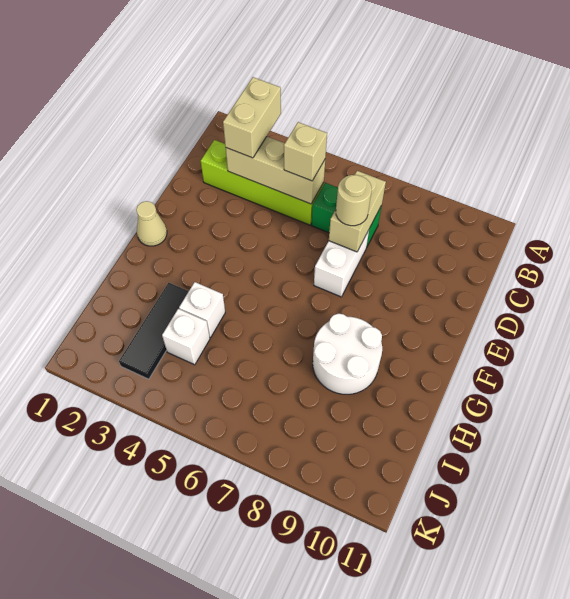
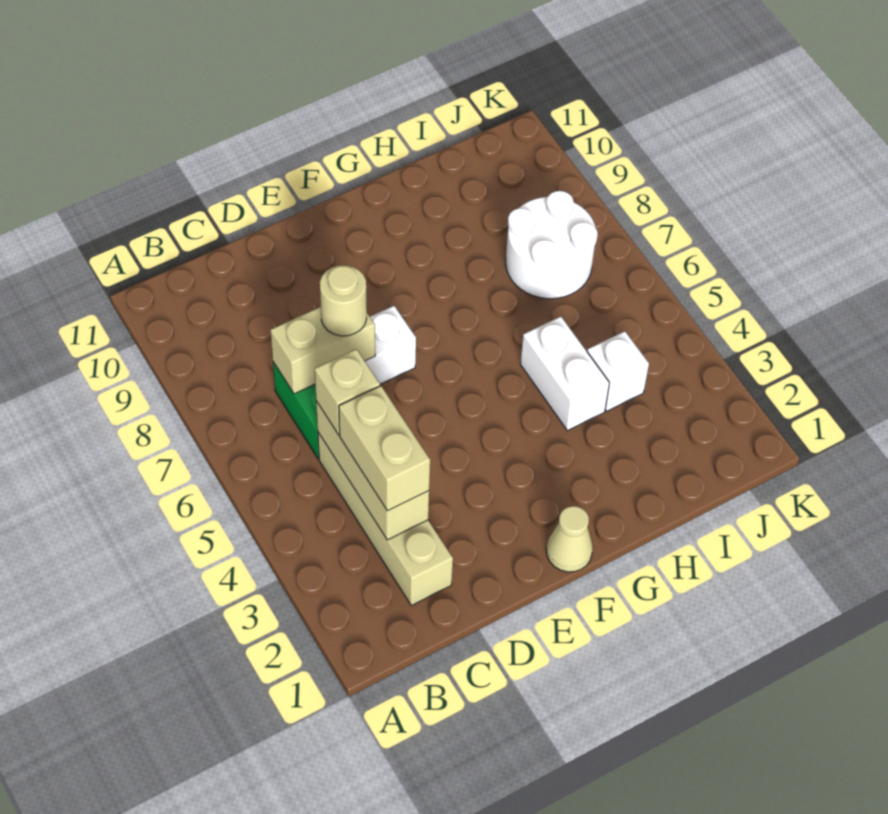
tan brick B3:C3 level 3 -> tan brick C3:C4 level 3
lime brick C2:C5 level 1 -> tan brick C2:C5 level 1
white round brick G8:H9 level 1 -> white round brick I7:J8 level 1
black tile H3:J3 level 1 -> none
white brick H4 level 1 -> white brick H4:H5 level 1

